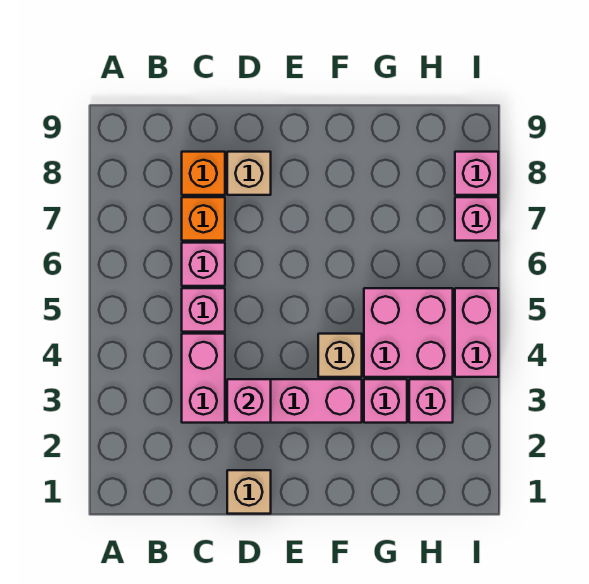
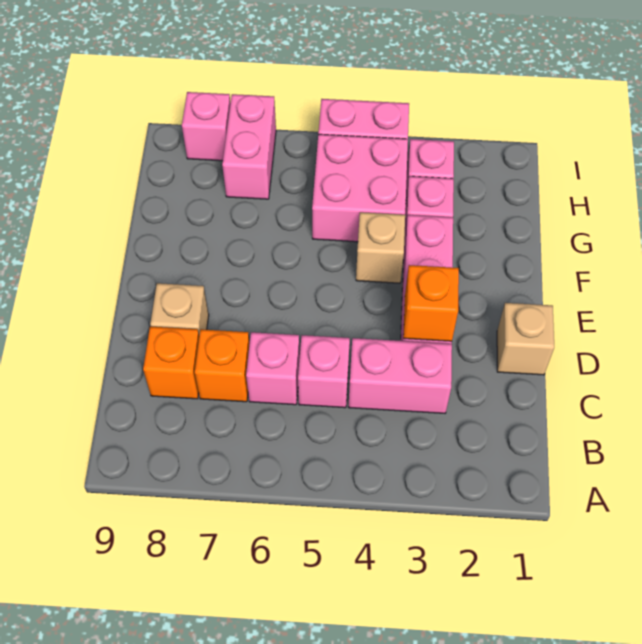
pink brick D3 level 2 -> orange brick D3 level 2
pink brick I7 level 1 -> pink brick H7:I7 level 1

